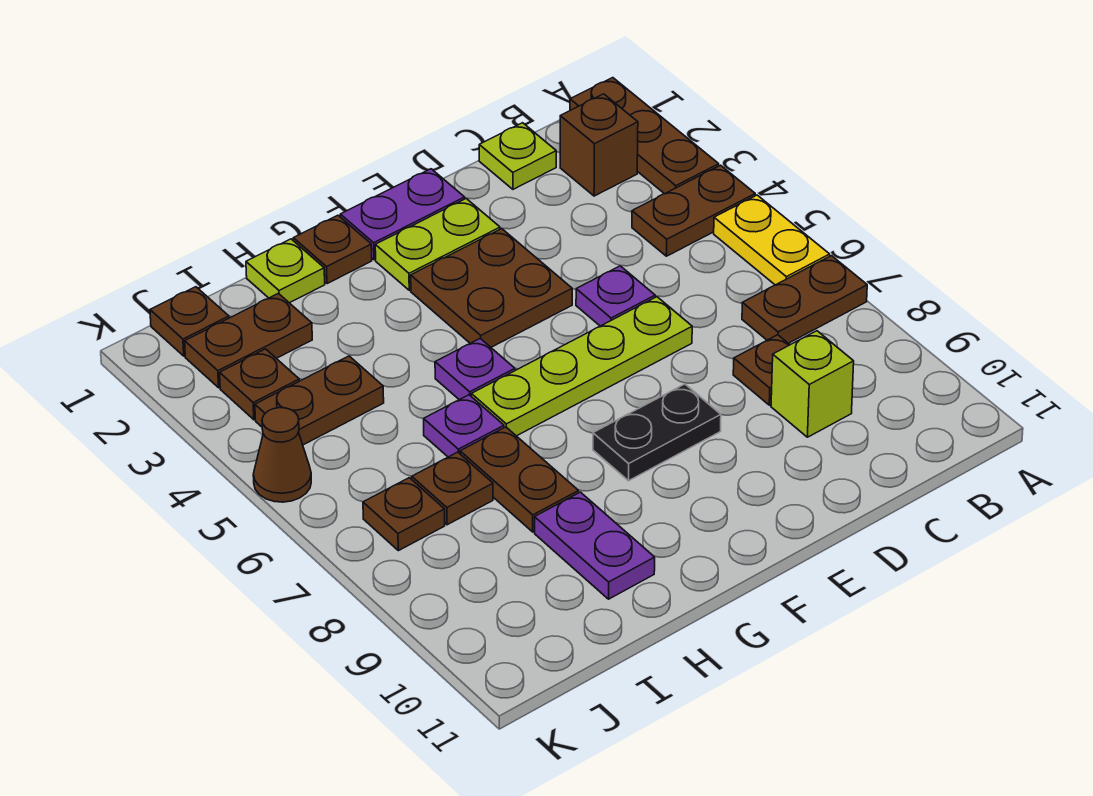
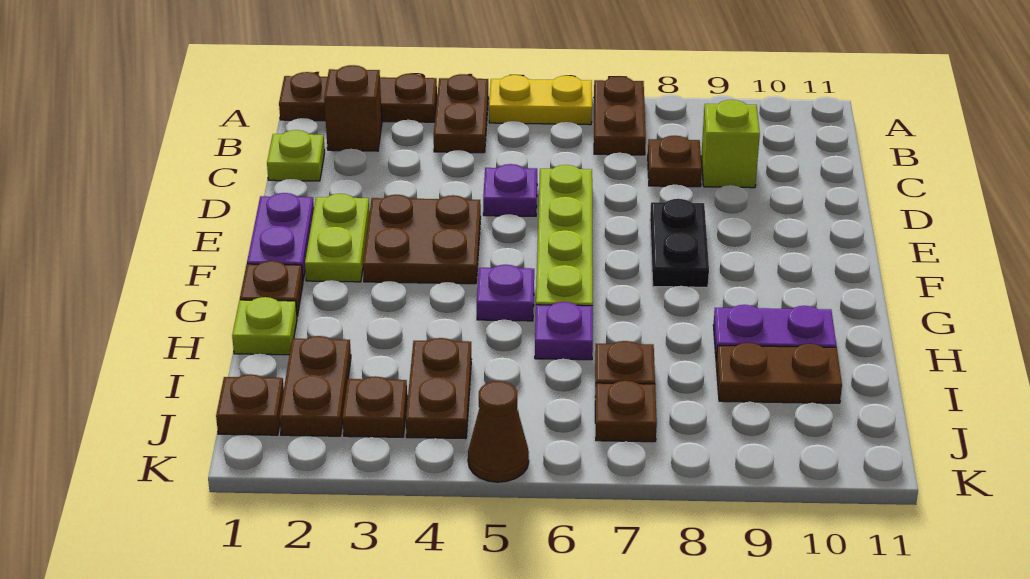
brown plate H7:H8 level 1 -> brown plate I9:I10 level 1

